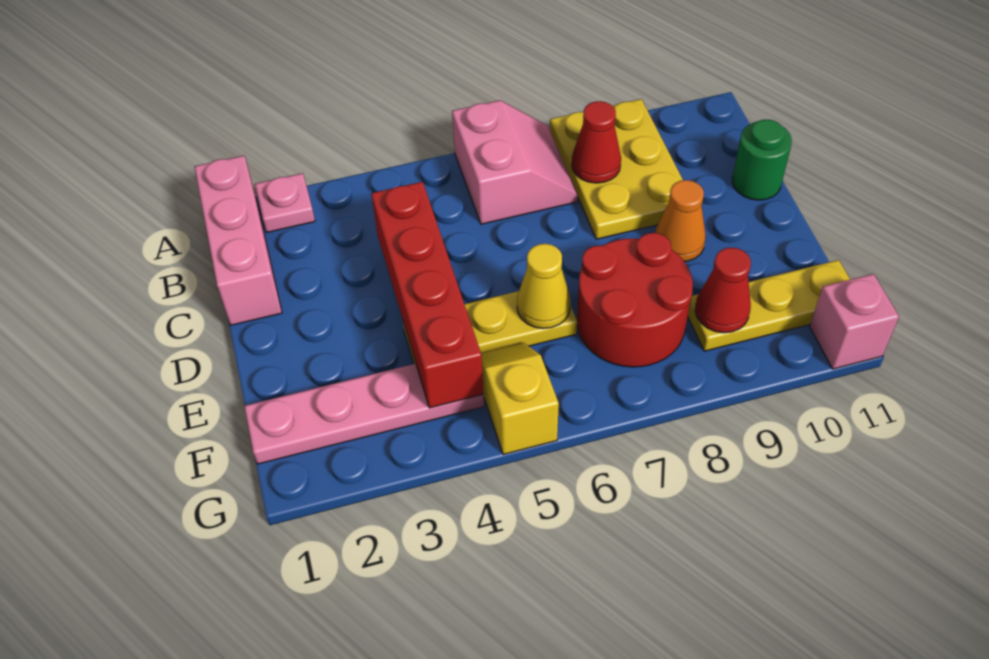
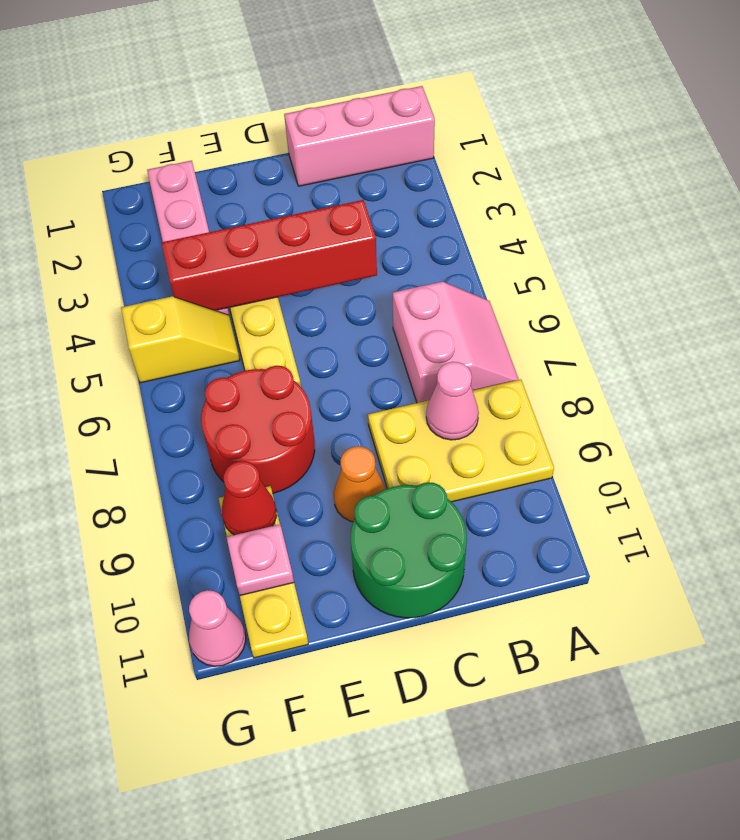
pink plate A2 level 1 -> pink plate F10 level 2
pink slope A6:B7 level 1 top 6 -> pink slope A6:B7 level 1 top B
red cone B8 level 2 -> pink cone B8 level 2
green round brick C11 level 1 -> green round brick C10:D11 level 1
yellow cone E6 level 2 -> none
pink brick G11 level 1 -> pink cone G11 level 1

